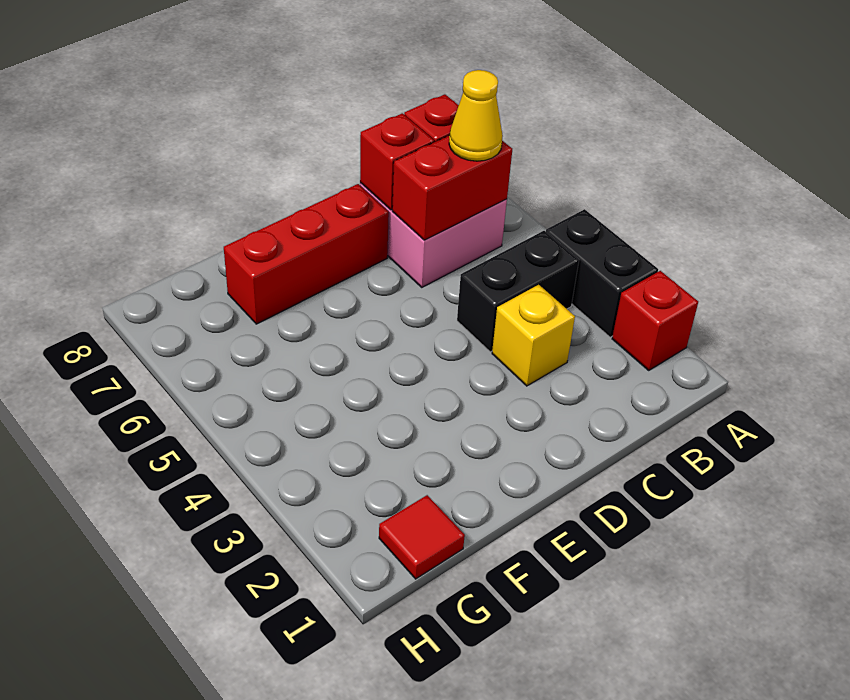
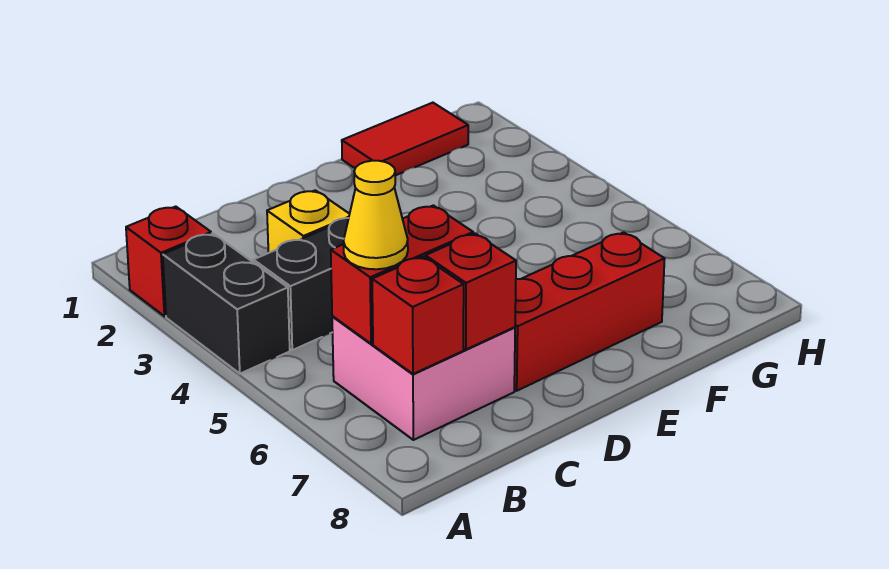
red tile G1 level 1 -> red tile F1:G1 level 1

